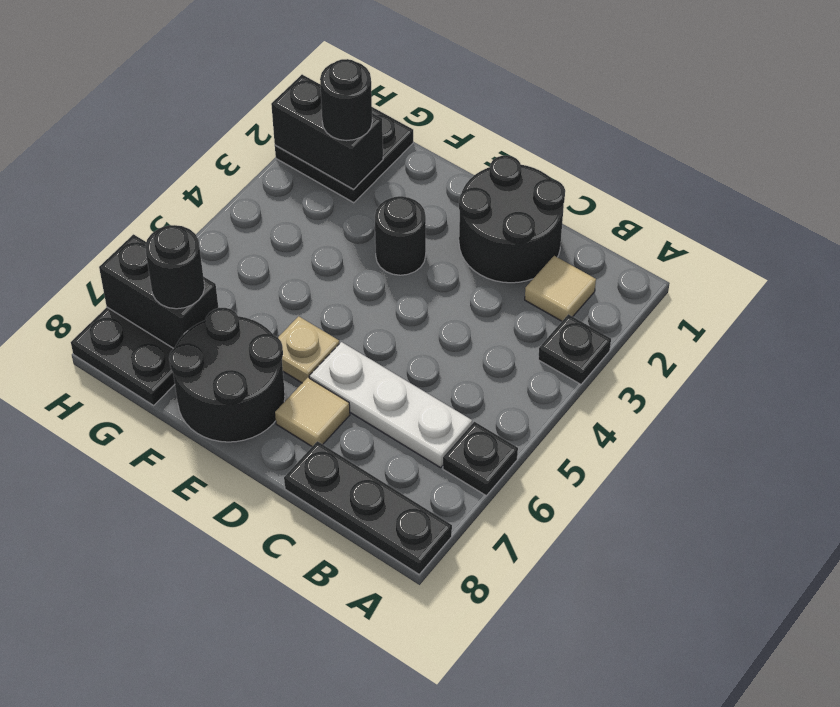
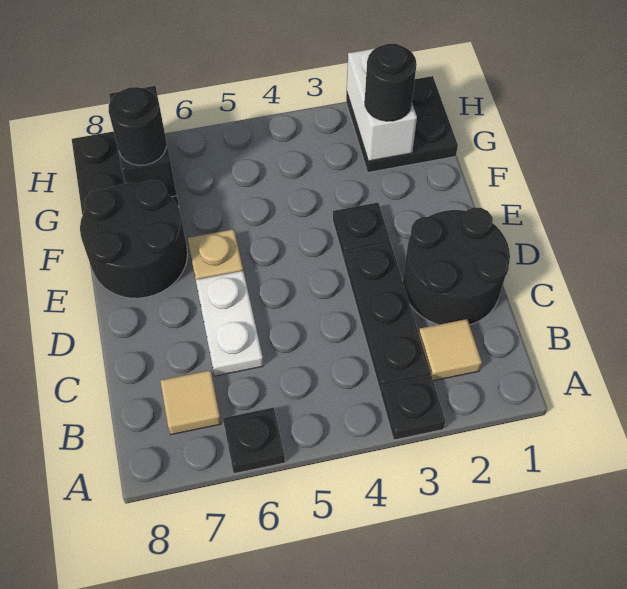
black plate A8:C8 level 1 -> black plate B3:D3 level 1
white plate B6:D6 level 1 -> white plate C6:D6 level 1
tan tile D7 level 1 -> tan tile B7 level 1
black round brick E3 level 1 -> black plate E3 level 1
black brick G2:H2 level 2 -> white brick G2:H2 level 2

